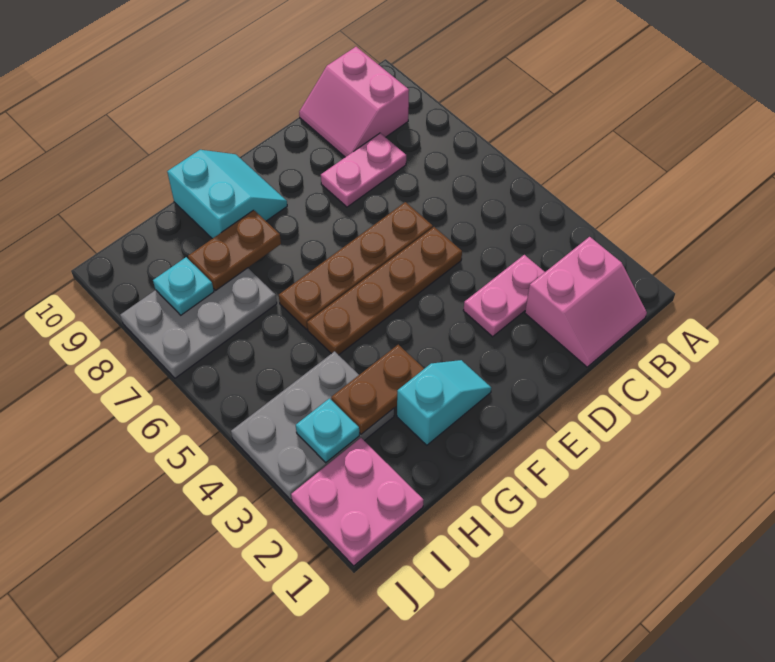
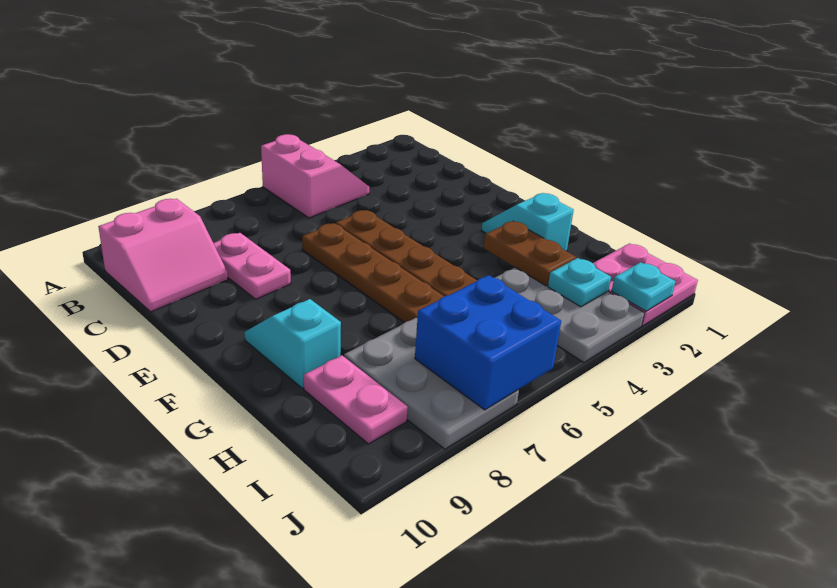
pink slope B1:C2 level 1 top 2 -> pink slope A4:B5 level 1 top 5
pink plate C3:D3 level 1 -> pink plate H9:I9 level 1
cyan slope F9:G10 level 1 top G -> cyan slope F9:G9 level 1 top G
brown plate G8:H8 level 2 -> none
none -> blue brick I6:J7 level 2
cyan plate I8 level 2 -> cyan plate J2 level 2

